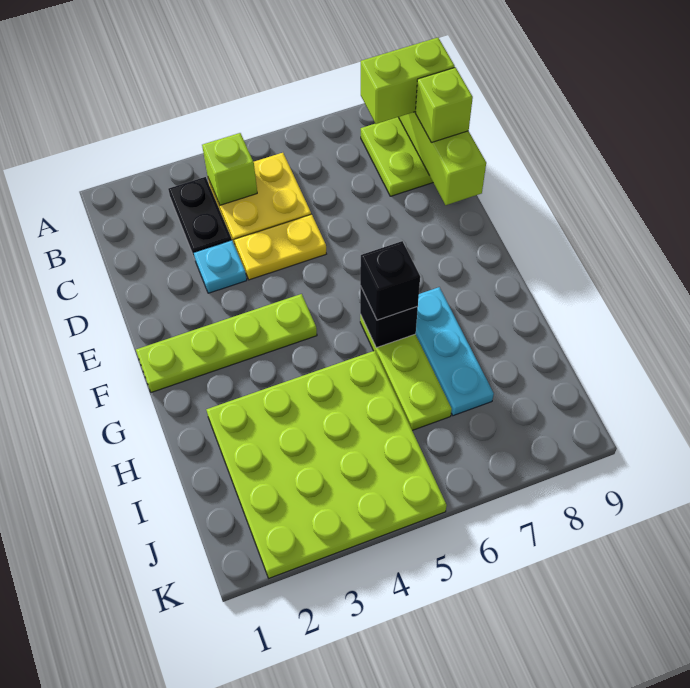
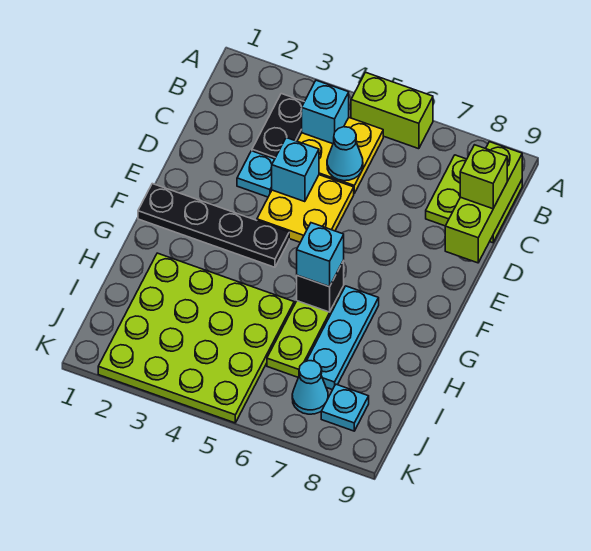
lime brick B4 level 2 -> cyan brick B4 level 2
lime brick B8:B9 level 3 -> lime brick A5:A6 level 1
none -> cyan cone C5 level 2
yellow plate D4:D5 level 1 -> yellow plate D4:E5 level 1
none -> cyan brick D4 level 2
lime plate F1:F4 level 1 -> black plate F1:F4 level 1
black brick G6 level 3 -> cyan brick G6 level 3
none -> cyan cone J7 level 1
none -> cyan plate J8 level 1

